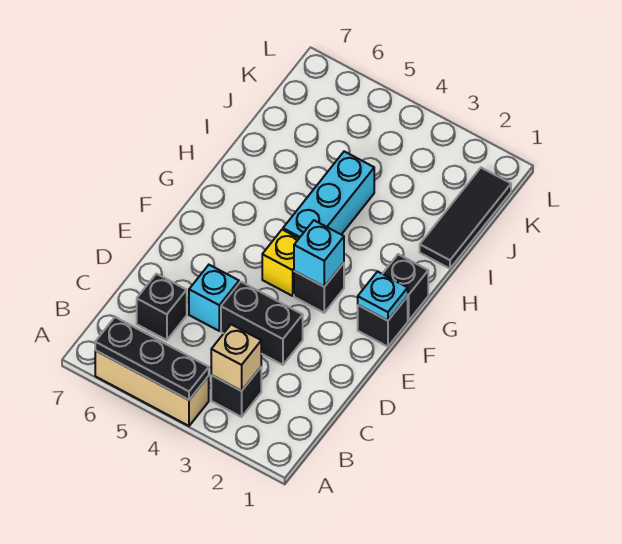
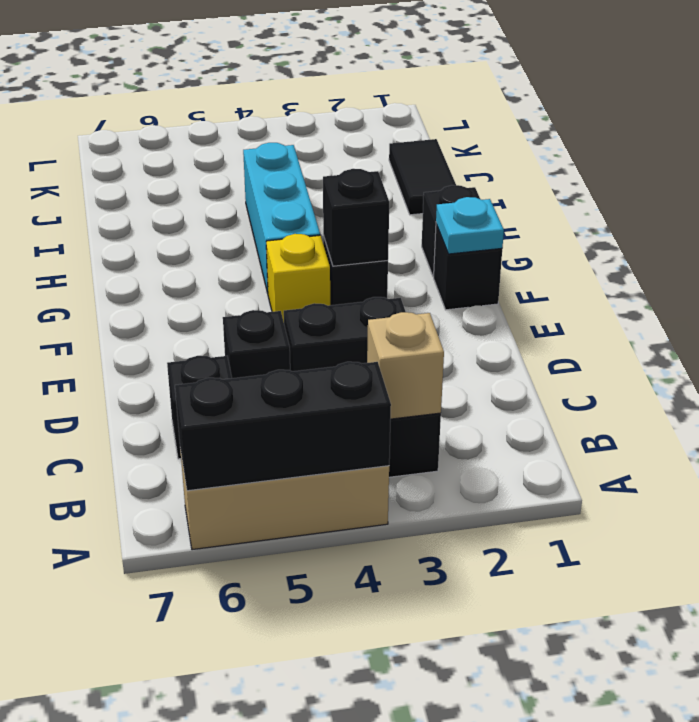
black plate A4:A6 level 2 -> black brick A4:A6 level 2
cyan brick D5 level 1 -> black brick D5 level 1
cyan brick F3 level 2 -> black brick F3 level 2
black tile I1:K1 level 1 -> black tile I1:J1 level 1

